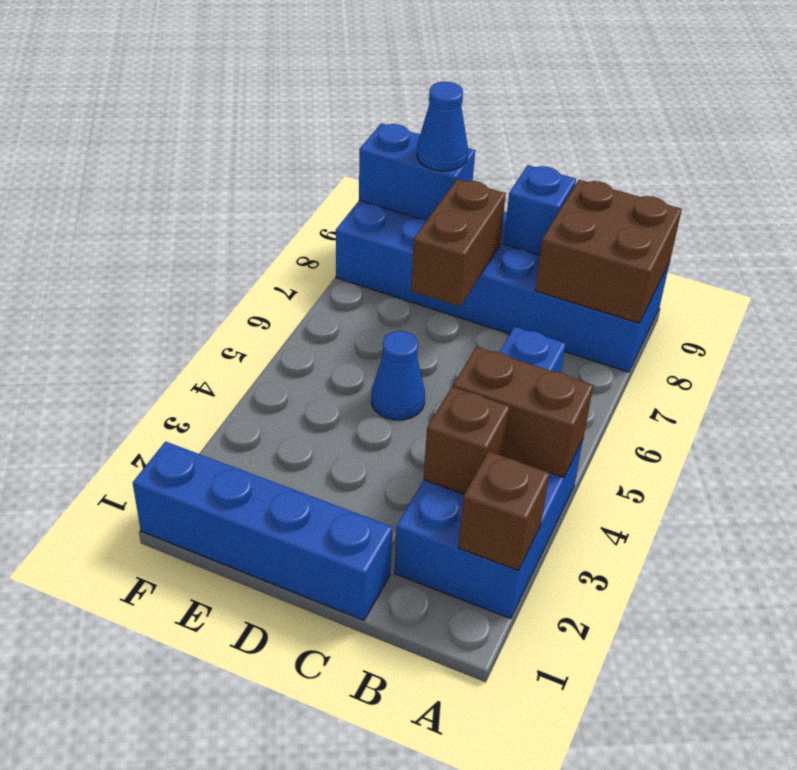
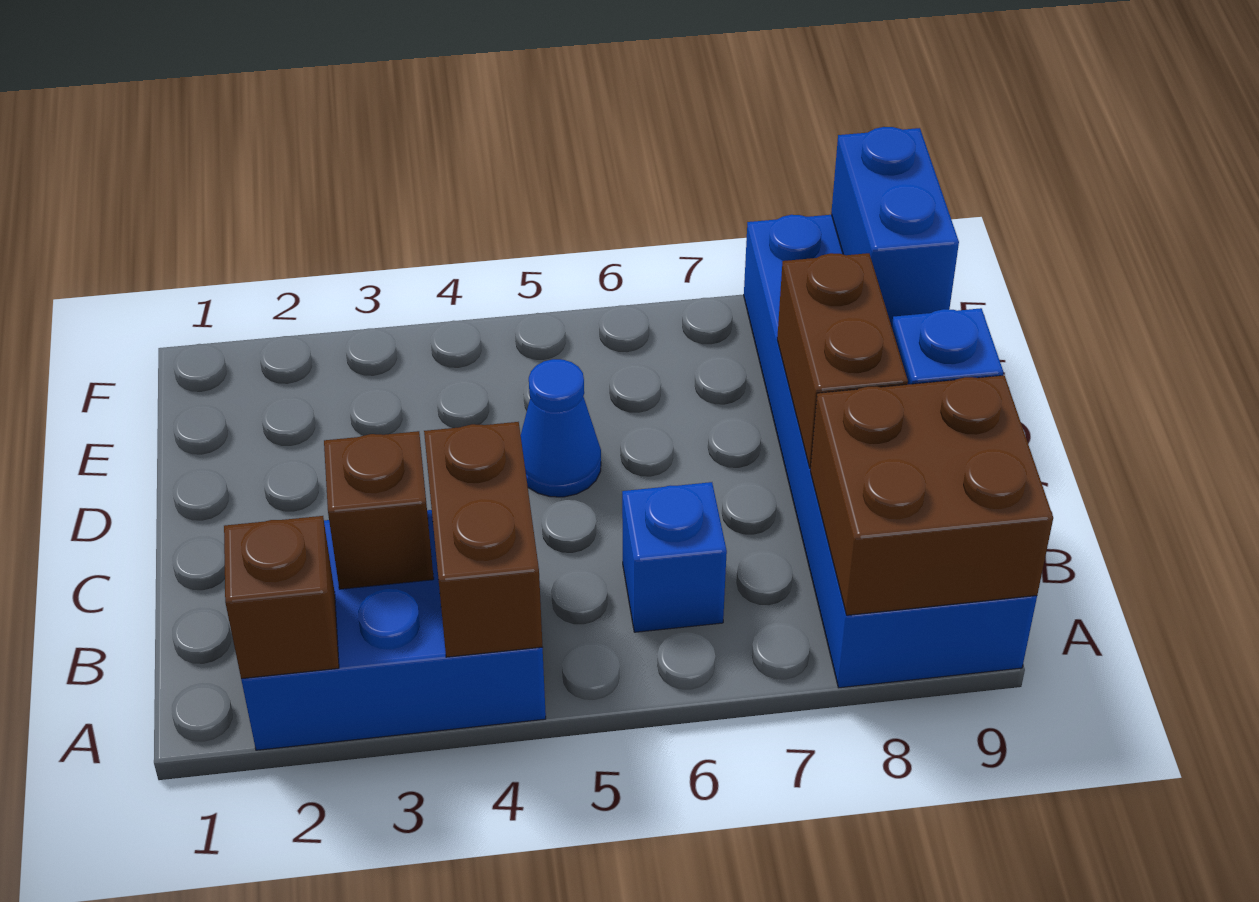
blue brick C1:F1 level 1 -> none
brown brick D7:D8 level 2 -> brown brick C8:D8 level 2
blue cone E9 level 3 -> none

